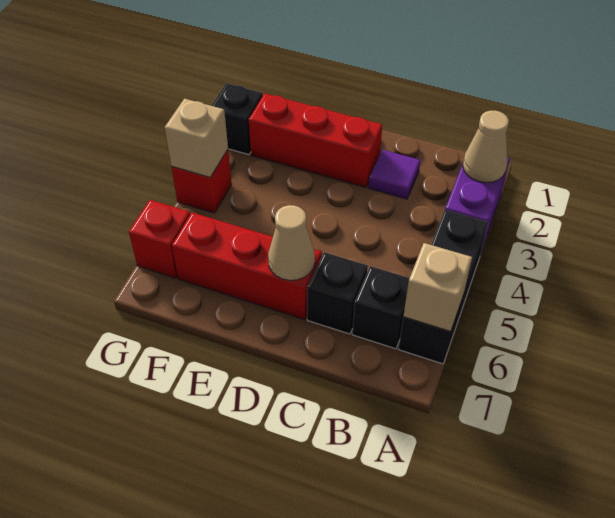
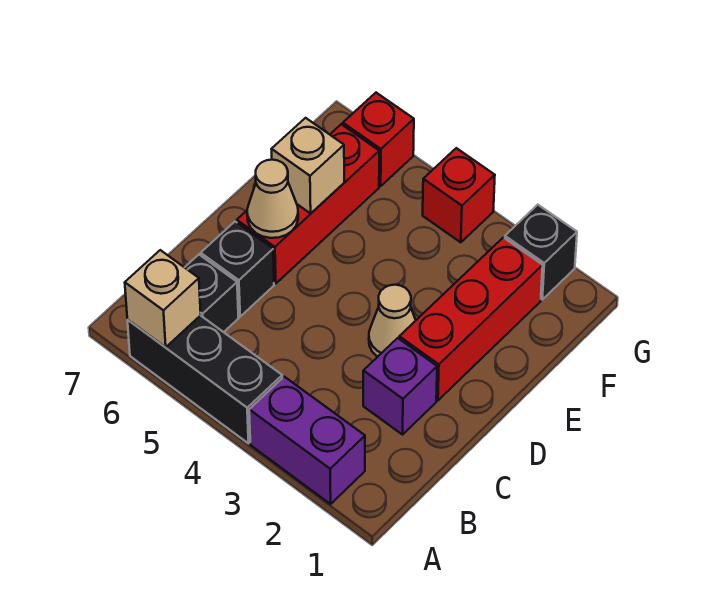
tan cone A2 level 2 -> tan cone D3 level 1
purple tile C2 level 1 -> purple brick C2 level 1
tan brick G4 level 2 -> tan brick E6 level 2

